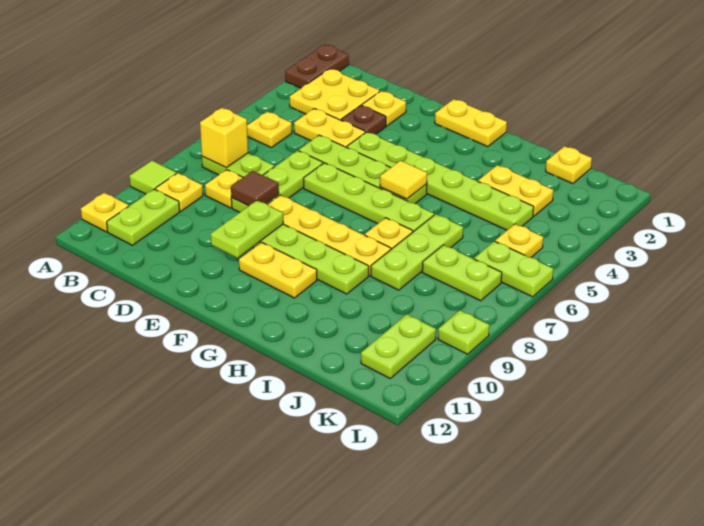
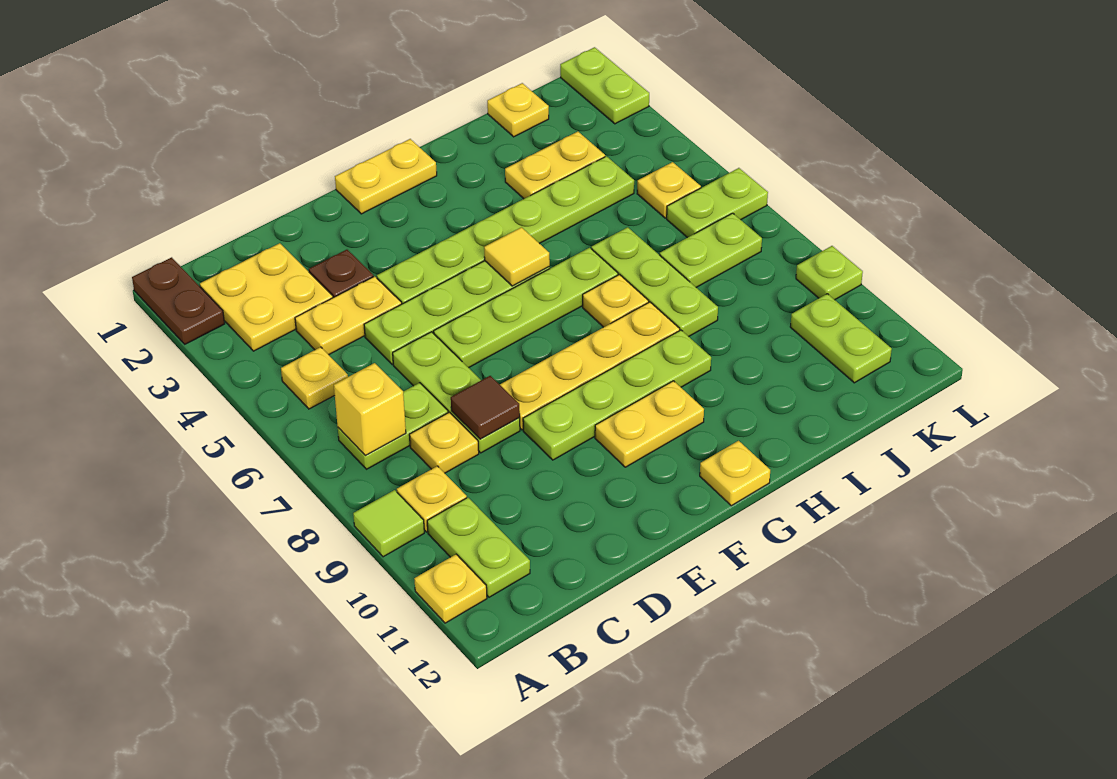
yellow plate D2 level 1 -> yellow plate G12 level 1
lime plate E9:E10 level 2 -> lime plate L1:L2 level 1

